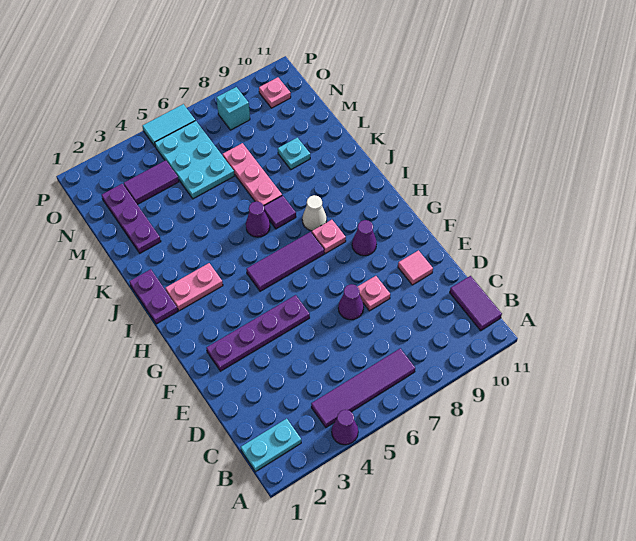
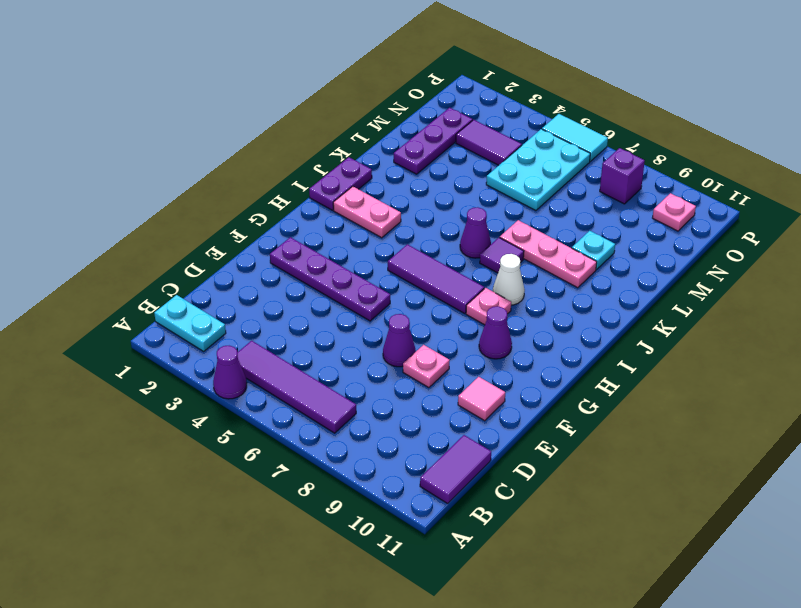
pink plate K7:M7 level 1 -> pink plate K7:K9 level 1
cyan brick O8 level 1 -> purple brick O8 level 1

